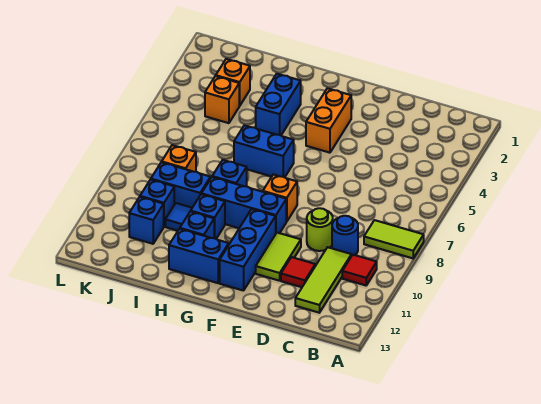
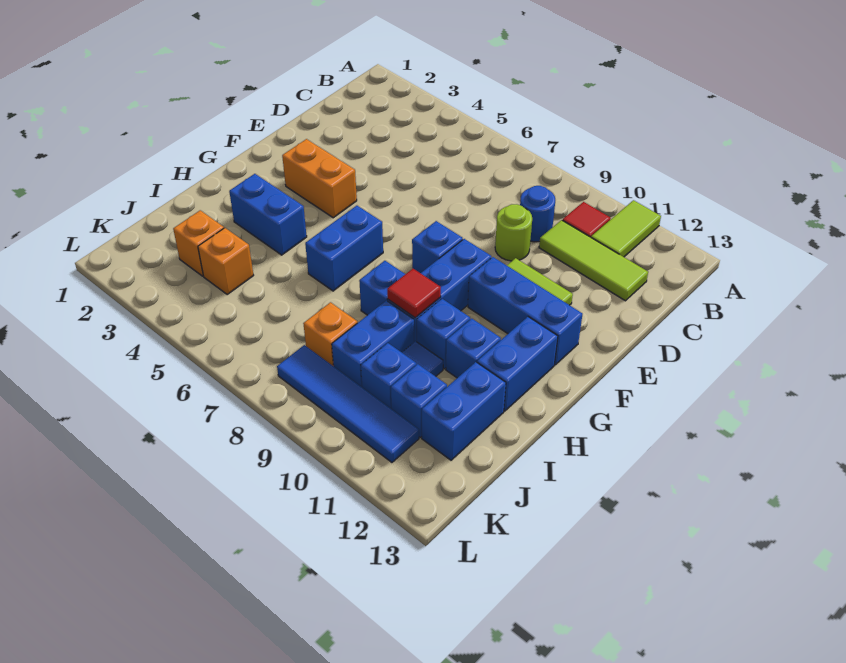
lime tile A8:B8 level 1 -> lime tile A11:B11 level 1
red tile D11 level 1 -> red tile H9 level 2
orange brick F8 level 1 -> blue brick F8 level 1
none -> blue brick I12:J12 level 1
none -> blue tile K8:K11 level 1

